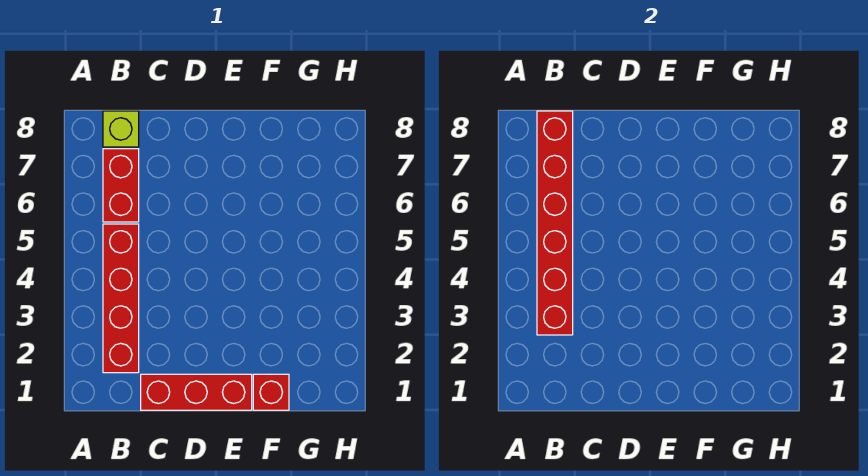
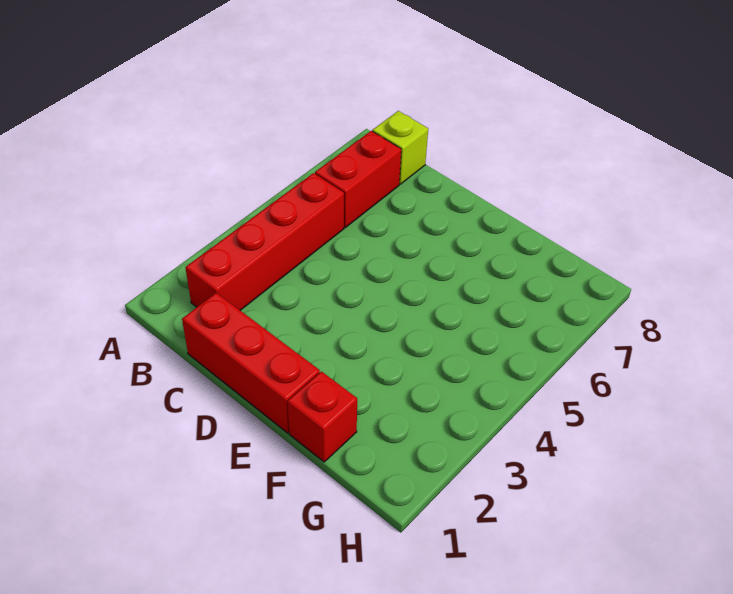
red brick B3:B8 level 2 -> none

